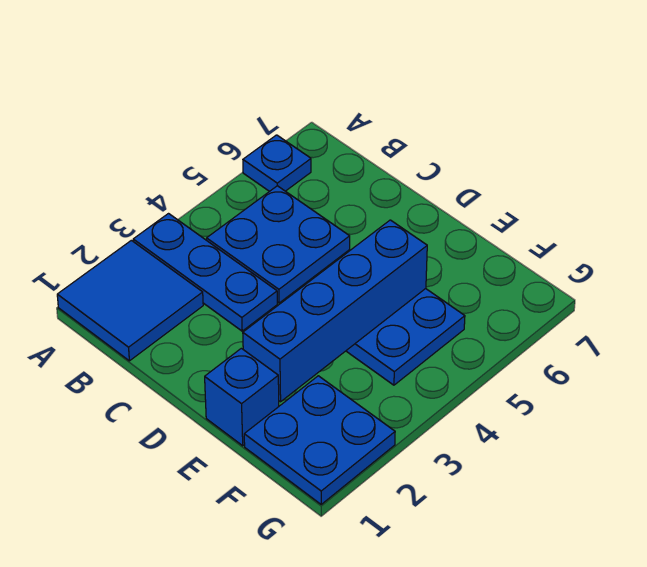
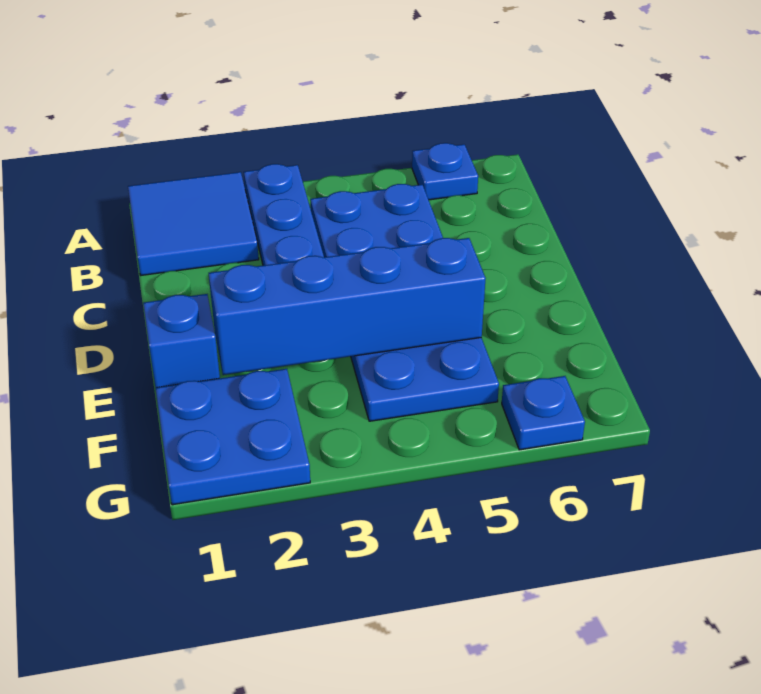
none -> blue plate G6 level 1

